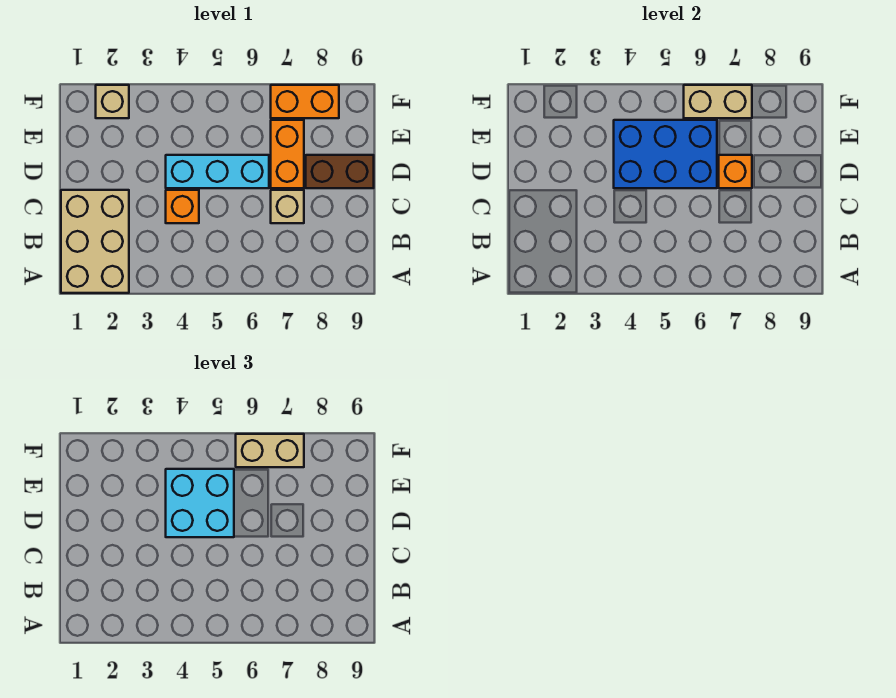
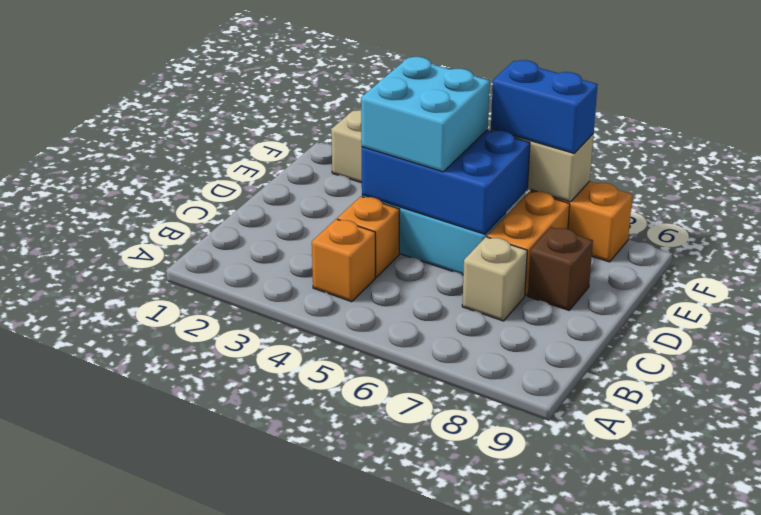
tan brick A1:C2 level 1 -> none
orange brick D7 level 2 -> orange brick B4 level 1
brown brick D8:D9 level 1 -> brown brick D8 level 1
tan brick F6:F7 level 3 -> blue brick F6:F7 level 3

